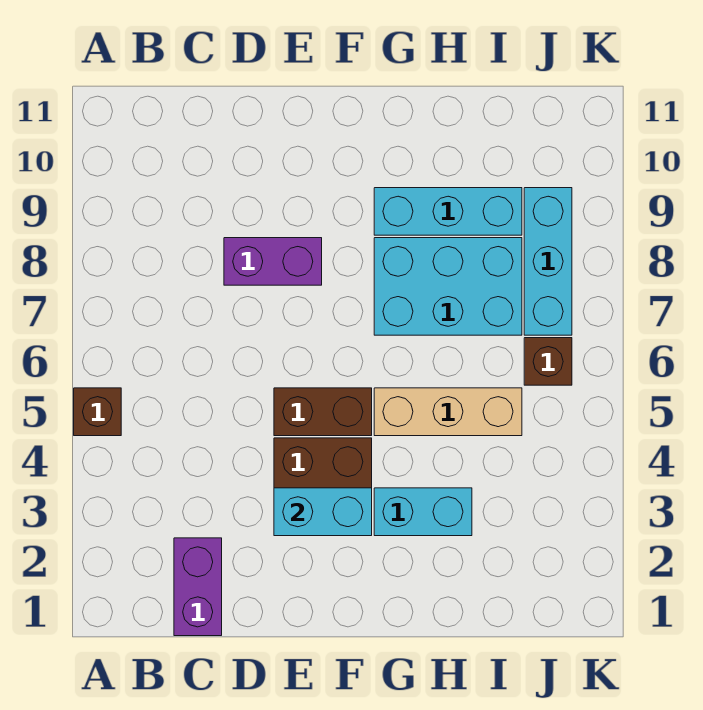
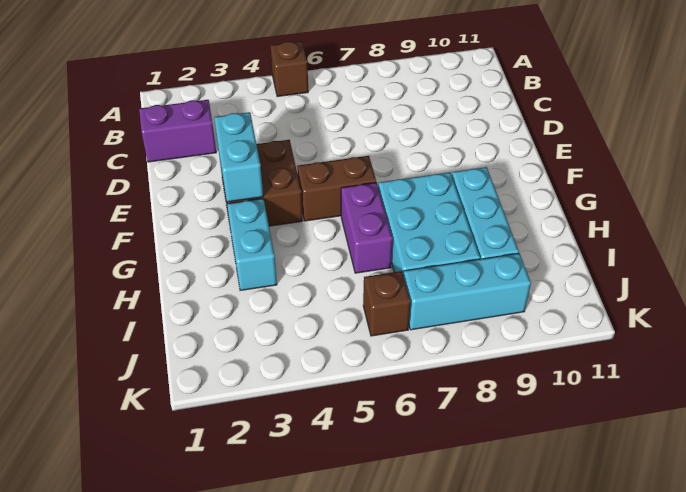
purple brick D8:E8 level 1 -> purple brick G6:H6 level 1
brown brick E5:F5 level 1 -> brown brick F5:F6 level 1
tan brick G5:I5 level 1 -> none

